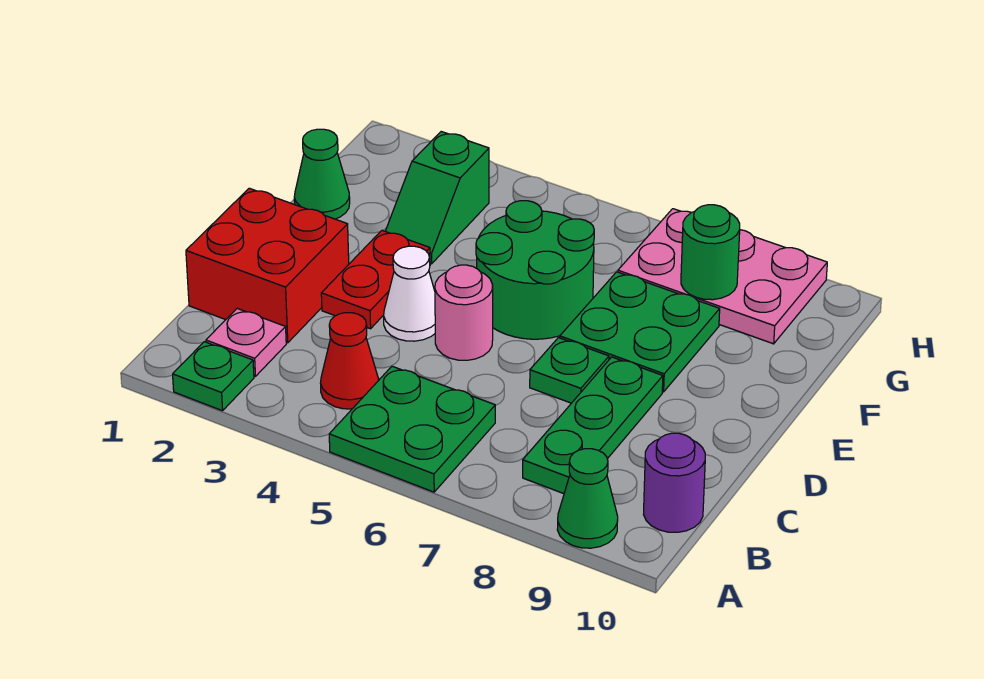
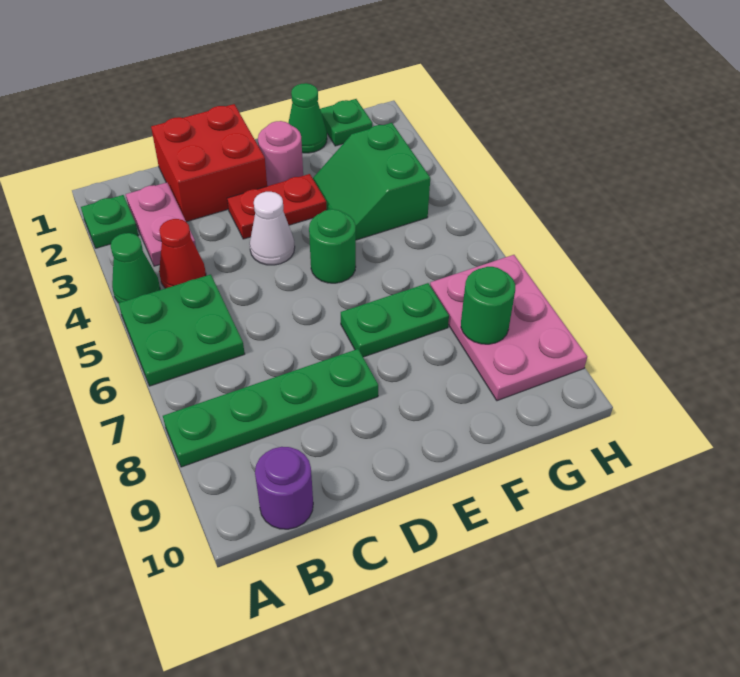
green cone A9 level 1 -> green cone A4 level 1
pink plate B2 level 1 -> pink plate B2:B3 level 1
green plate B8:D8 level 1 -> green plate A8:D8 level 1
pink round brick D5 level 1 -> pink round brick E2 level 1
green plate D7 level 1 -> green plate G1 level 1
green round brick E5:F6 level 1 -> green round brick E5 level 1
green plate E7:F8 level 1 -> green plate E7:F7 level 1
green slope F3:G3 level 1 top G -> green slope F3:G4 level 1 top G

